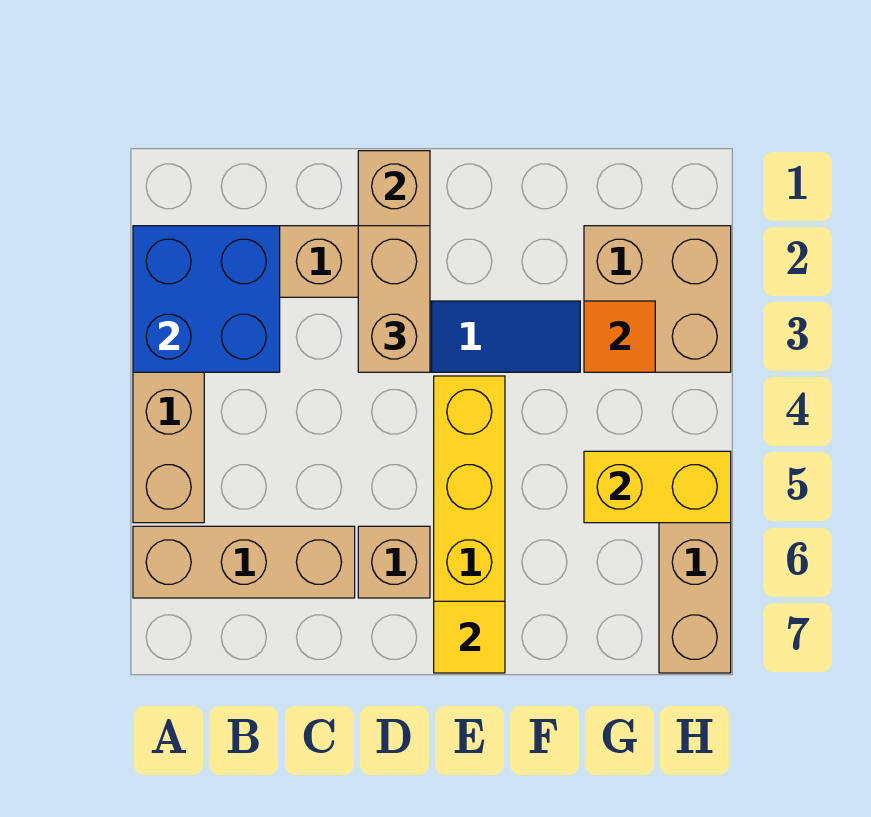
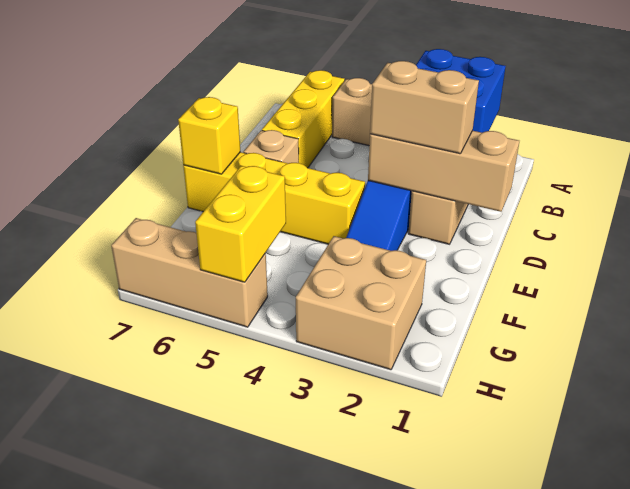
tan brick A6:C6 level 1 -> yellow brick A6:C6 level 1
yellow tile E7 level 2 -> yellow brick E7 level 2
orange tile G3 level 2 -> none

